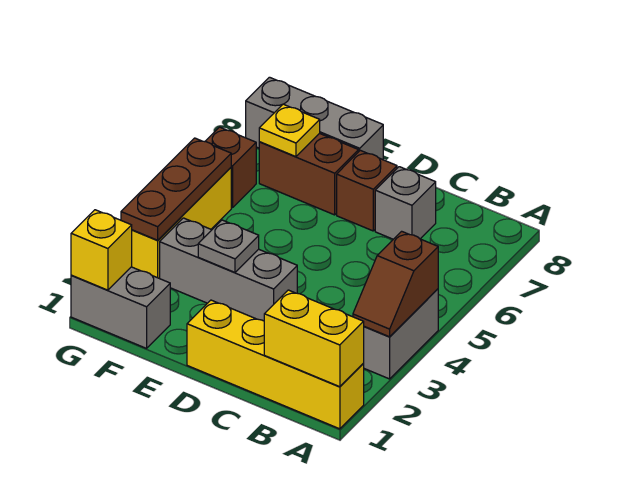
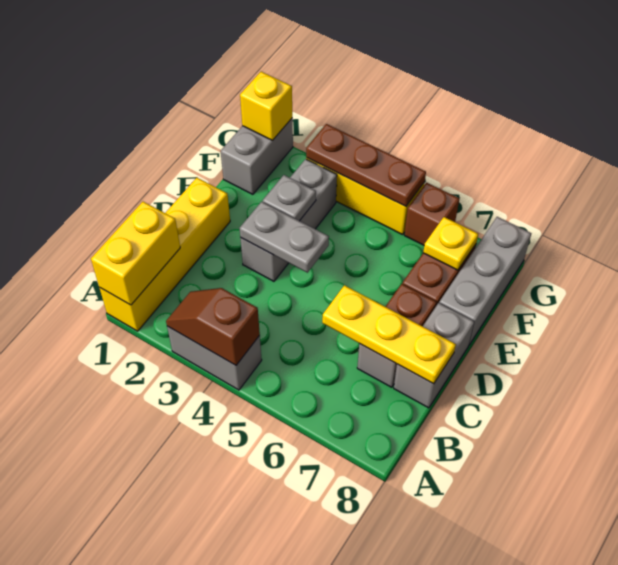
none -> yellow plate C6:C8 level 2
none -> grey brick C8:D8 level 1
none -> grey plate D3:D4 level 2

